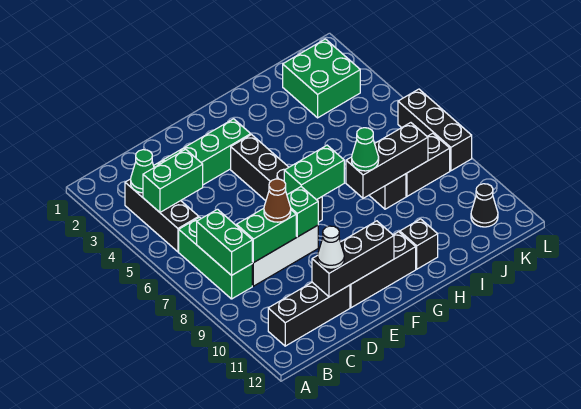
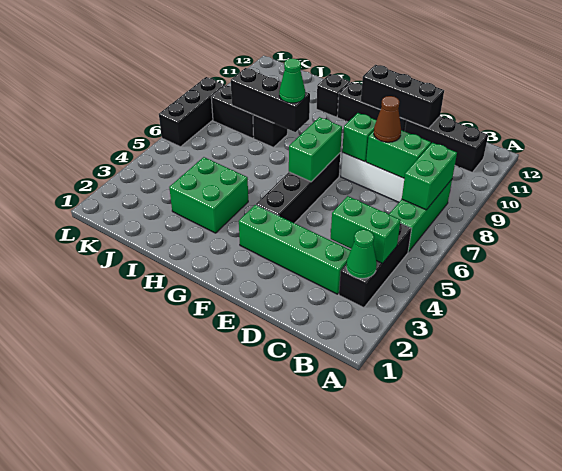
white cone D11 level 3 -> none
green brick F7:G7 level 2 -> green brick F6:F7 level 2
green brick J2:K3 level 1 -> green brick H3:I4 level 1
black cone K11 level 1 -> none

